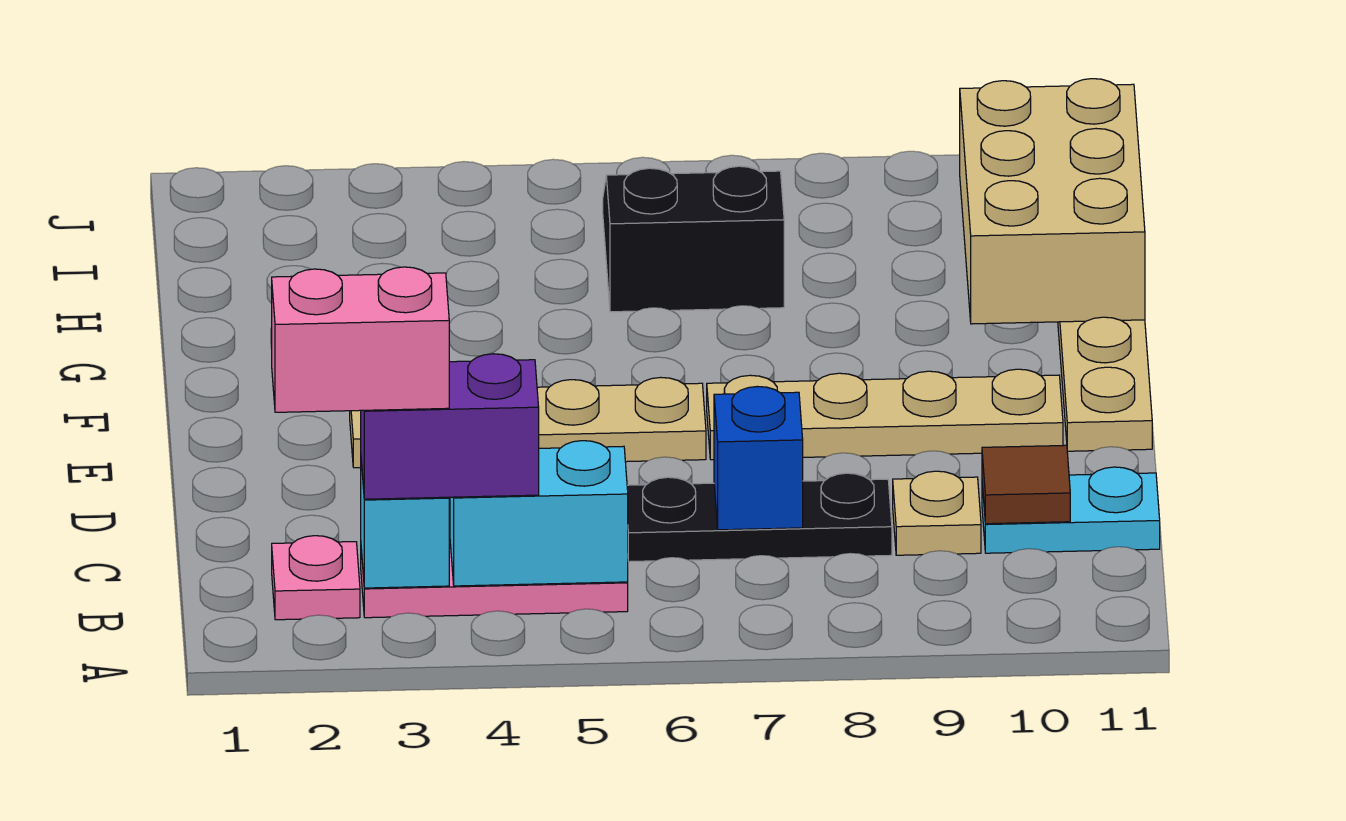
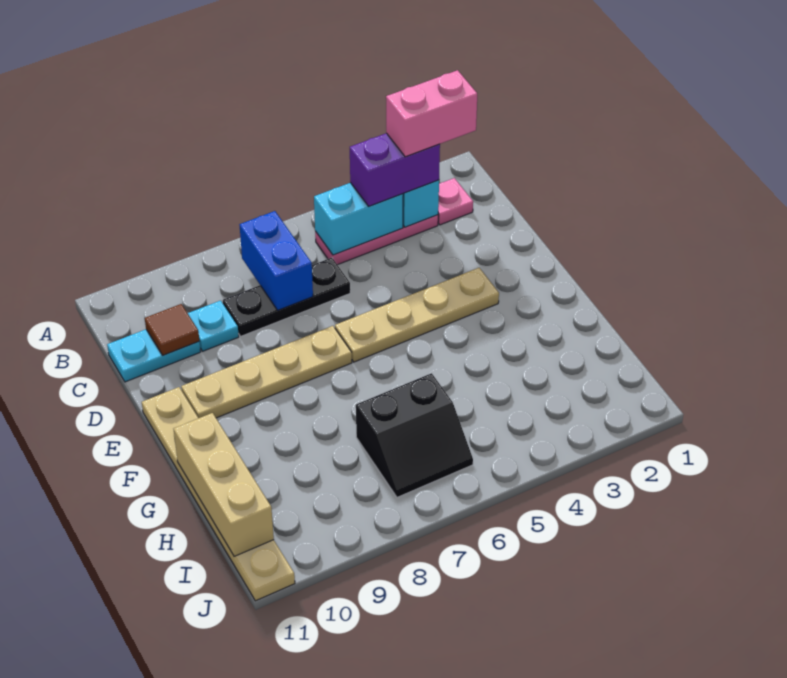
blue brick C7 level 2 -> blue brick B7:C7 level 2
tan plate C9 level 1 -> cyan plate C9 level 1
tan brick G10:I11 level 2 -> tan brick G11:I11 level 2

